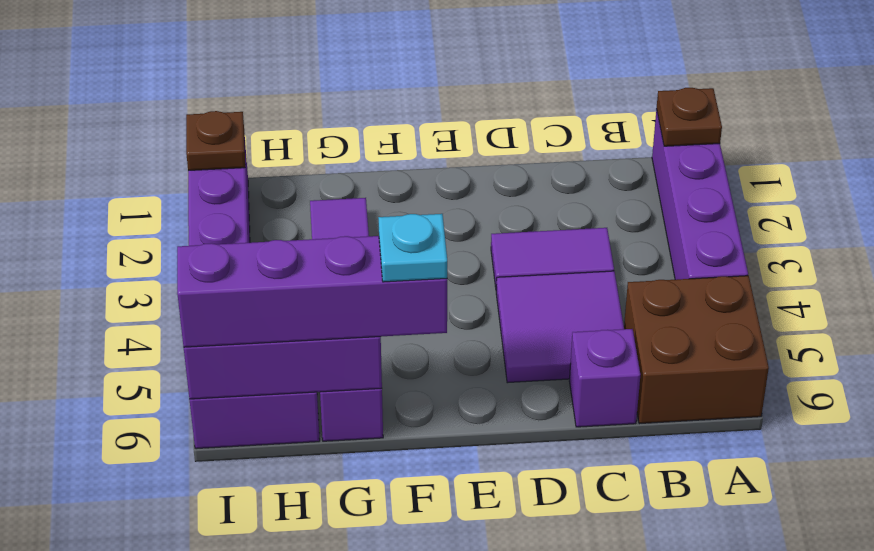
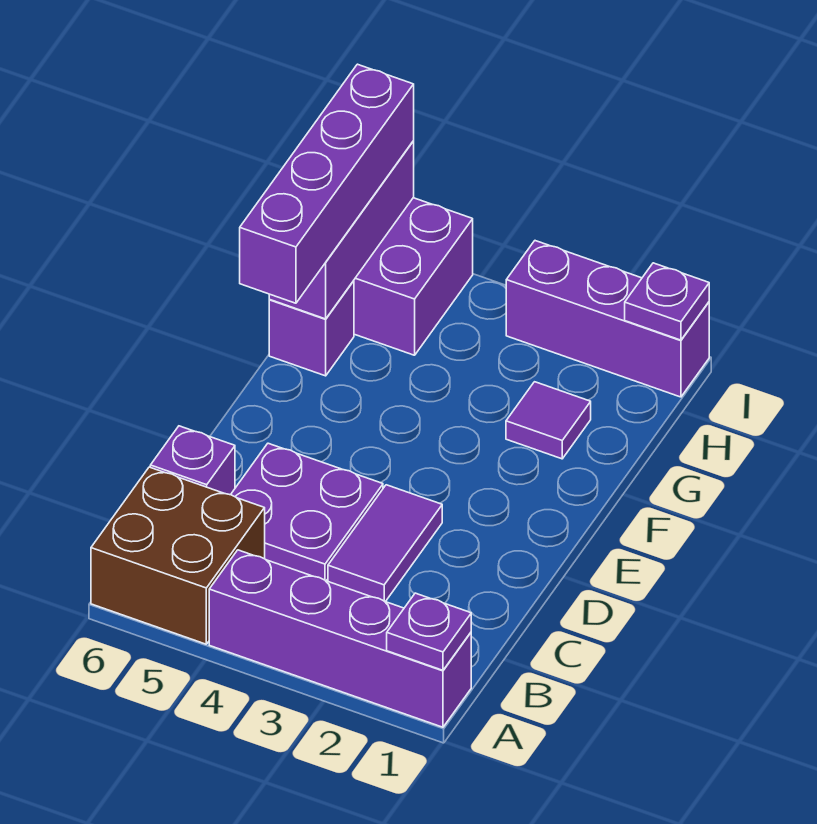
brown plate A1 level 2 -> purple plate A1 level 2
purple tile C4:D5 level 1 -> purple plate C4:D5 level 1
cyan plate F6 level 4 -> none
brown plate I1 level 2 -> purple plate I1 level 2

